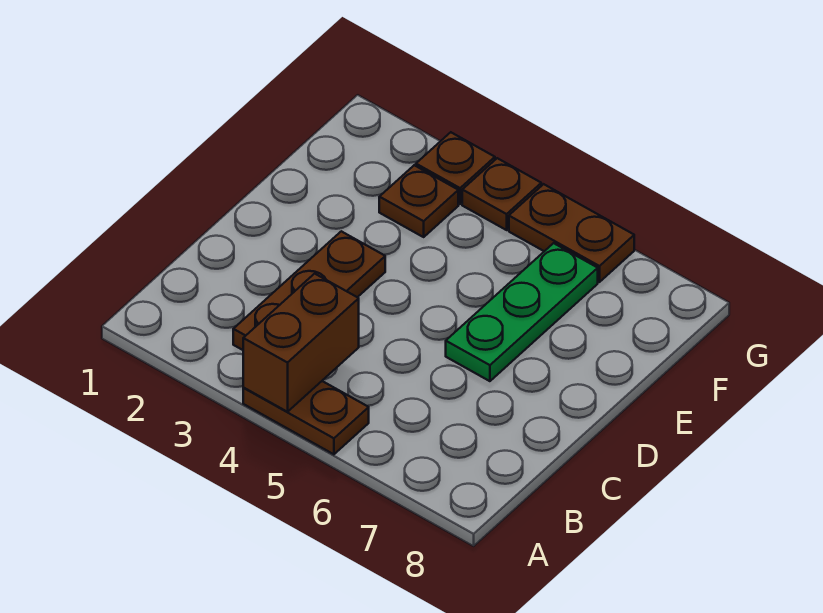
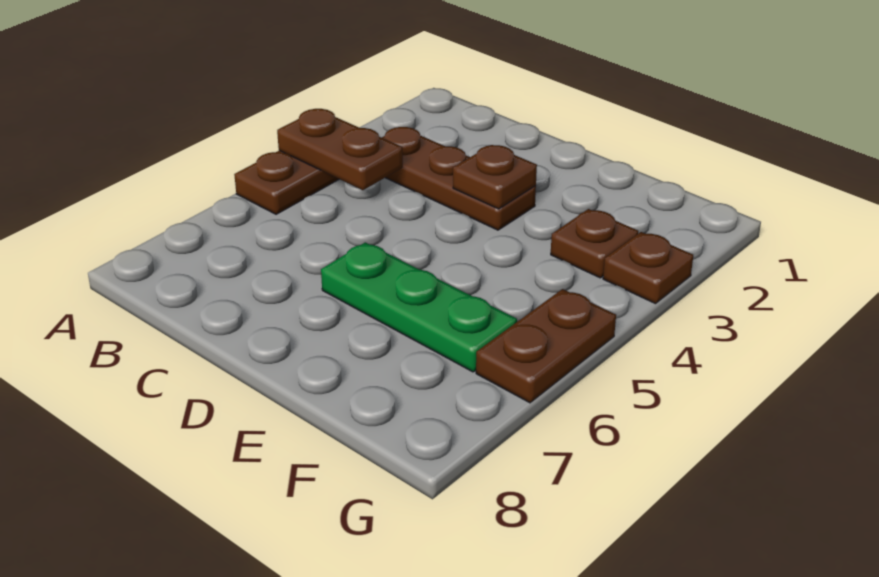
brown brick A4:B4 level 2 -> brown plate A4:B4 level 2
brown plate G4 level 1 -> brown plate D3 level 2

